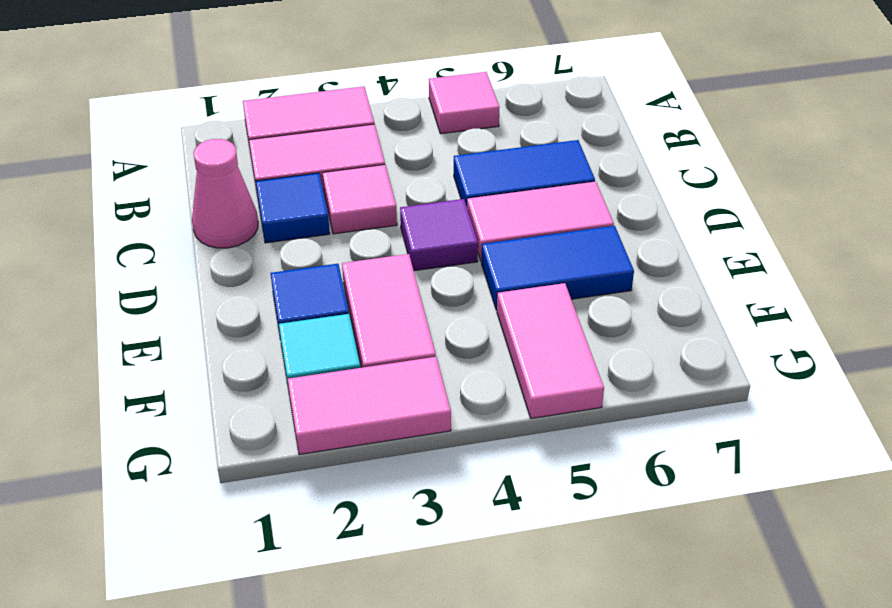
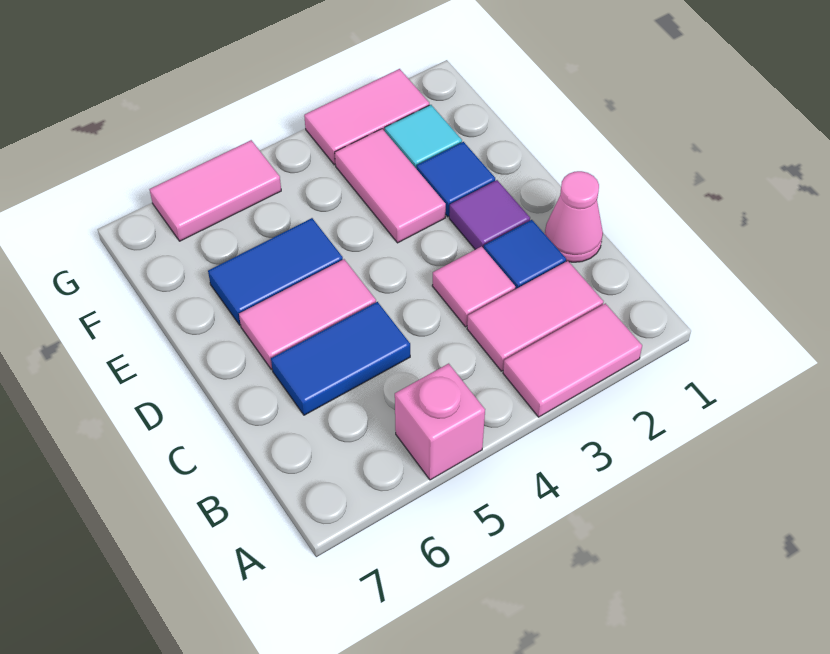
pink tile A5 level 1 -> pink brick A5 level 1
purple tile D4 level 1 -> purple tile D2 level 1
pink tile F5:G5 level 1 -> pink tile G5:G6 level 1

